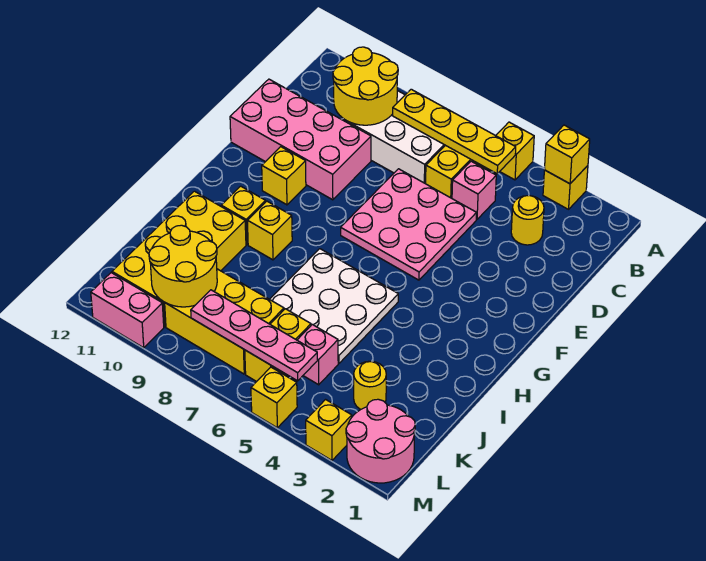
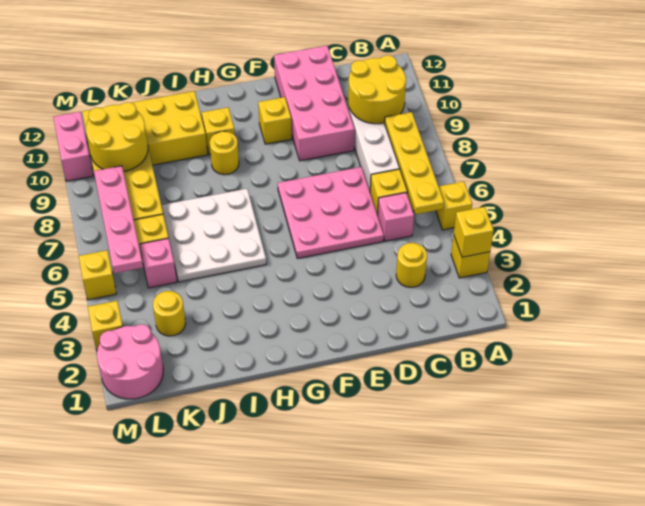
yellow brick H9 level 1 -> yellow round brick H9 level 1

